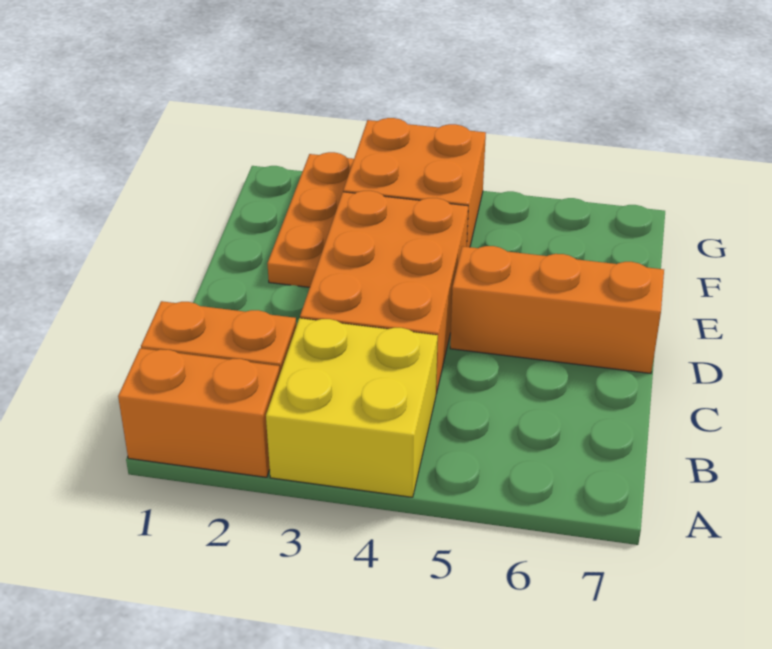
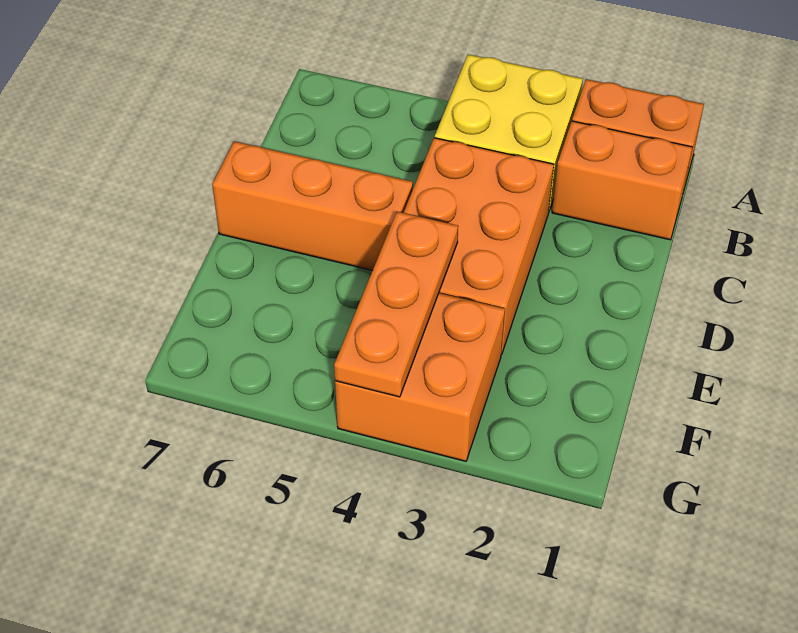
orange plate E2:G2 level 1 -> orange plate E4:G4 level 2

